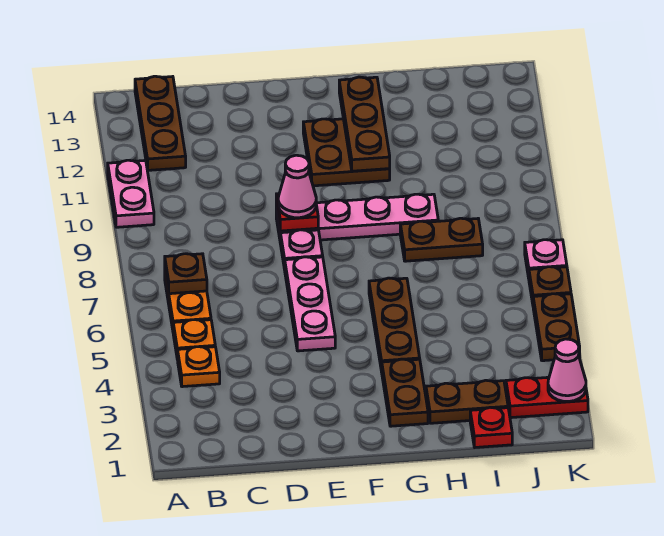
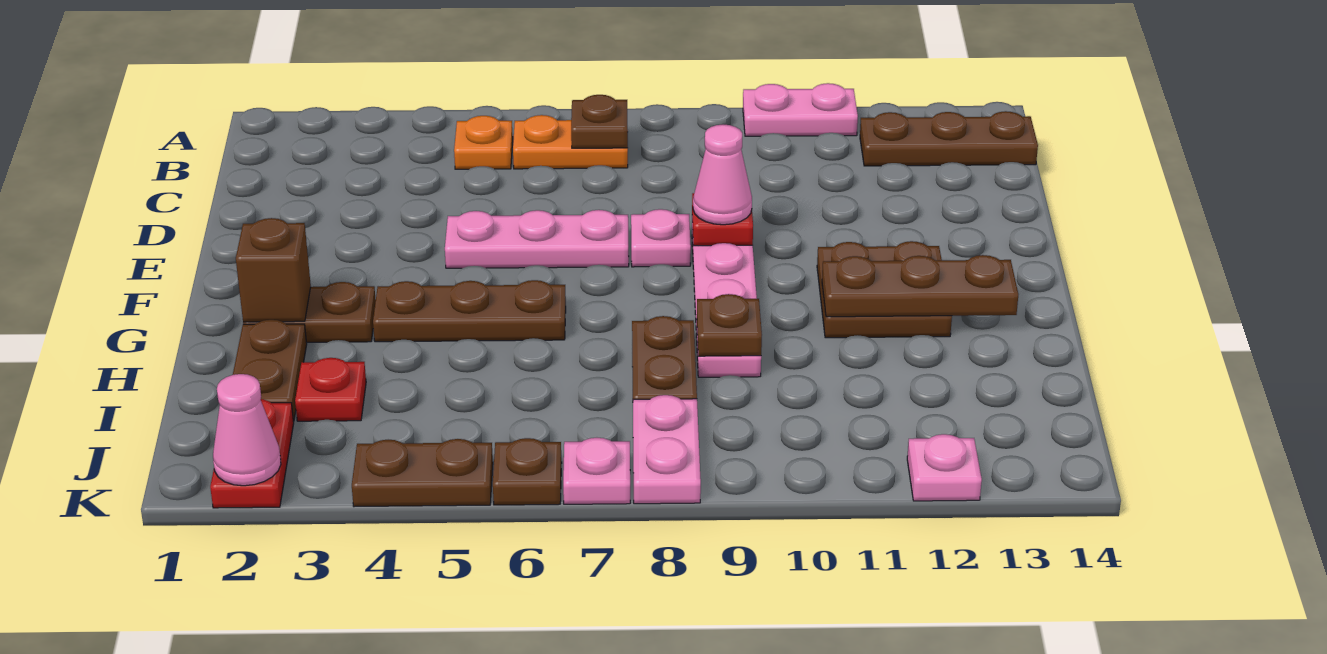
orange plate B4 level 1 -> none
none -> brown brick G2 level 2
none -> brown plate H9 level 2
red plate I1 level 1 -> red plate I3 level 1
none -> pink plate J8:K8 level 1
none -> pink plate K12 level 1

